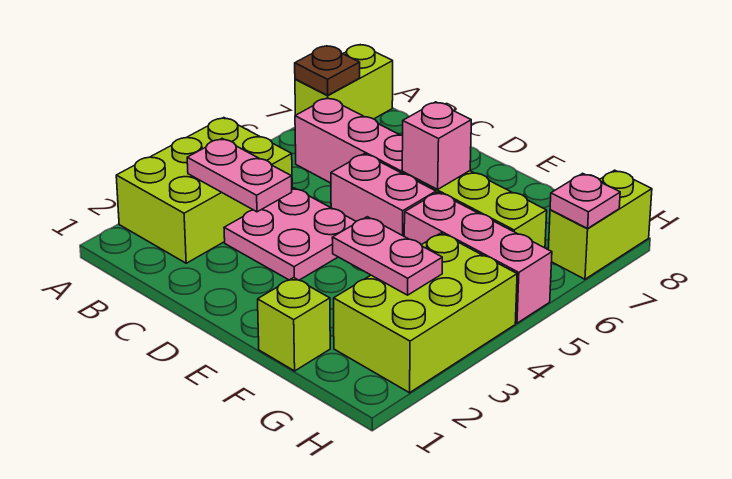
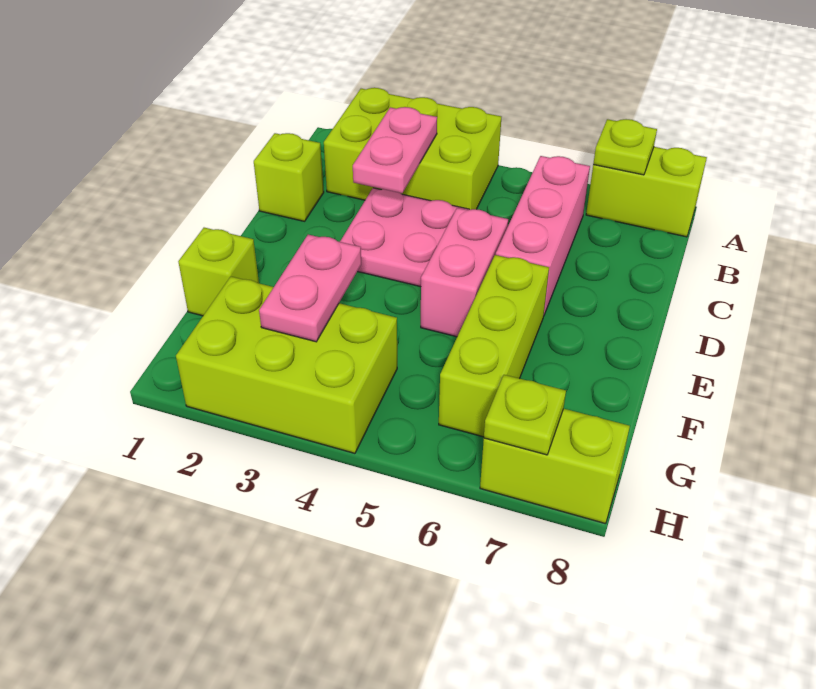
brown plate A7 level 2 -> lime plate A7 level 2
none -> lime brick C1 level 1
pink brick E6 level 2 -> none
pink brick F5:H5 level 1 -> none
pink plate H7 level 2 -> lime plate H7 level 2

